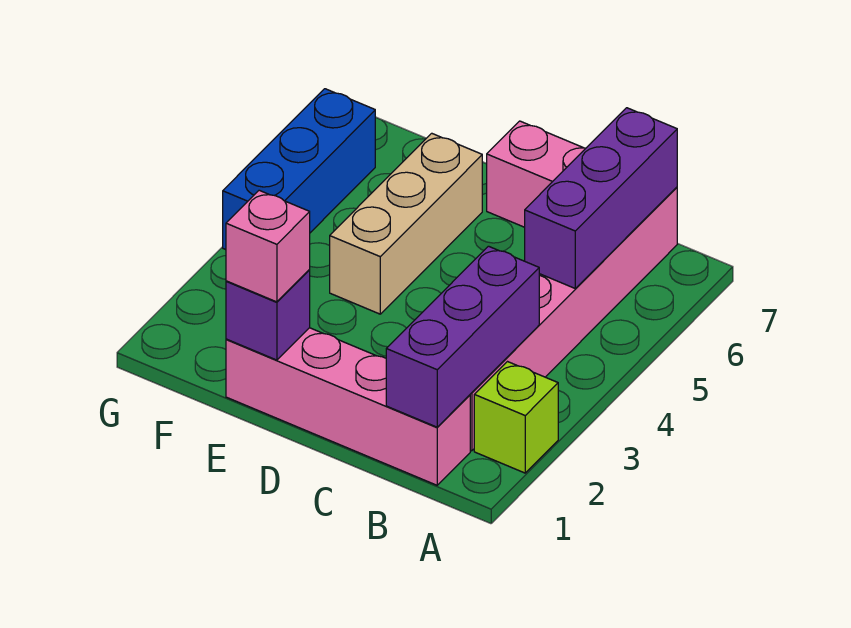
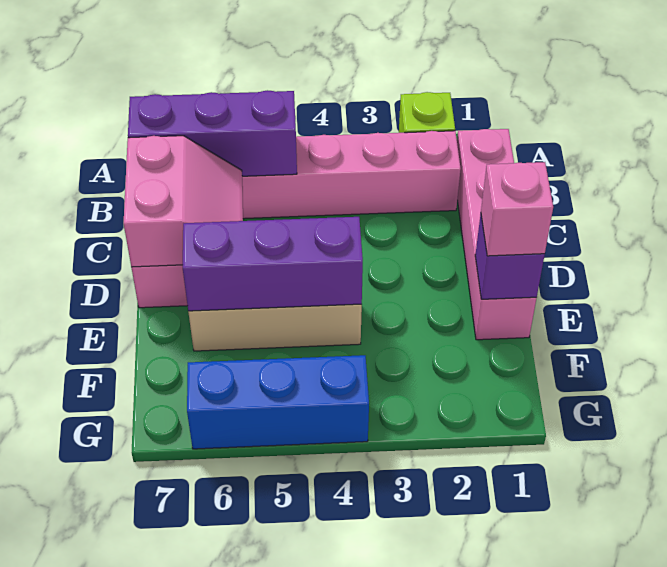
purple brick B1:B3 level 2 -> purple brick E4:E6 level 2
none -> pink slope C6:D7 level 2 top 7

